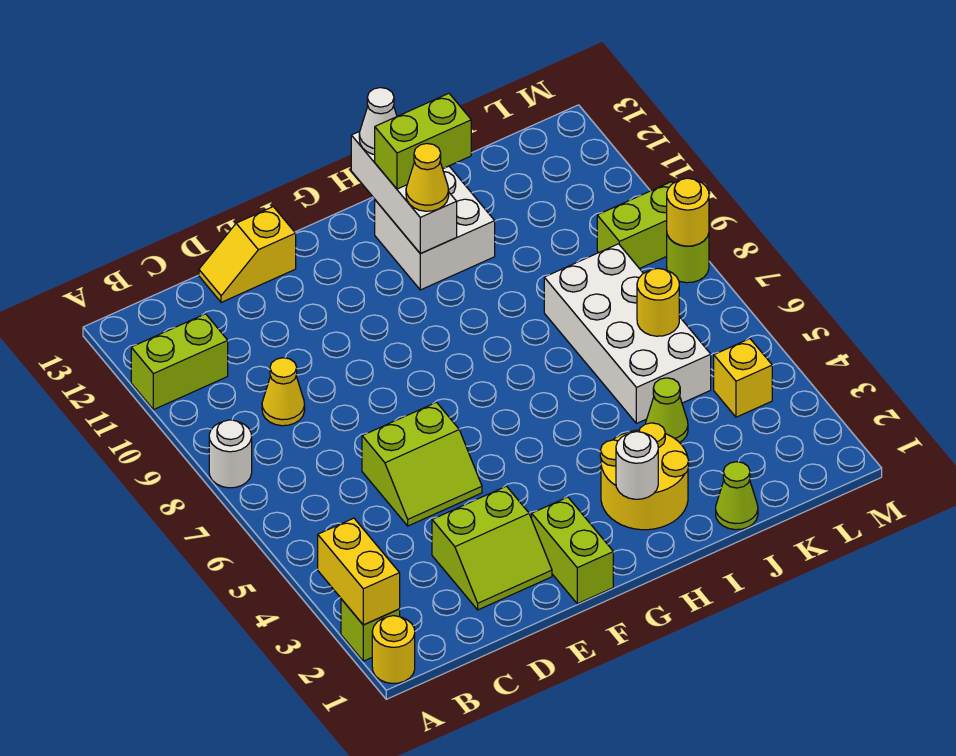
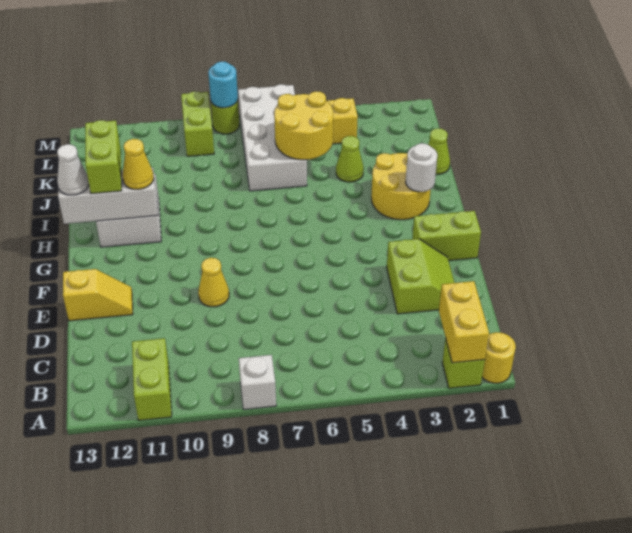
yellow brick A2:A3 level 2 -> yellow brick A2:B2 level 2
white round brick A8 level 1 -> white brick A8 level 1
yellow cone C9 level 1 -> yellow cone E9 level 1
lime slope D5:E6 level 1 top 6 -> none
yellow slope D13:E13 level 1 top E -> yellow slope E12:E13 level 1 top 13
white brick J5:K8 level 1 -> white brick J6:M7 level 1
yellow round brick K6 level 2 -> yellow round brick J5:K6 level 2
yellow round brick M8 level 2 -> cyan round brick M8 level 2

